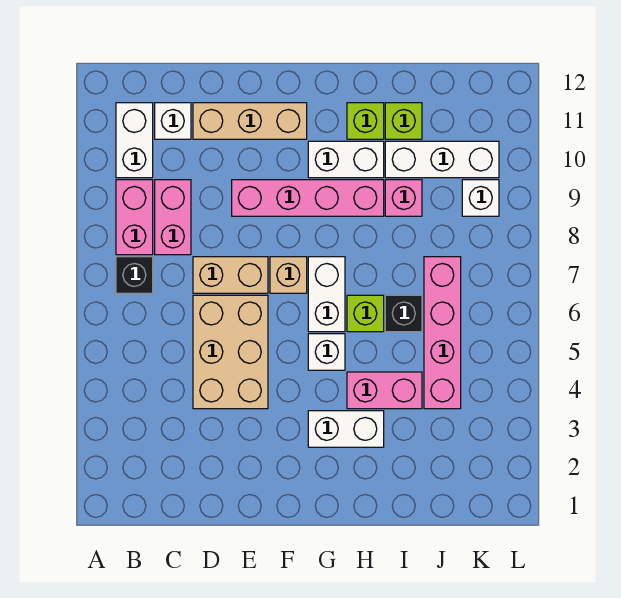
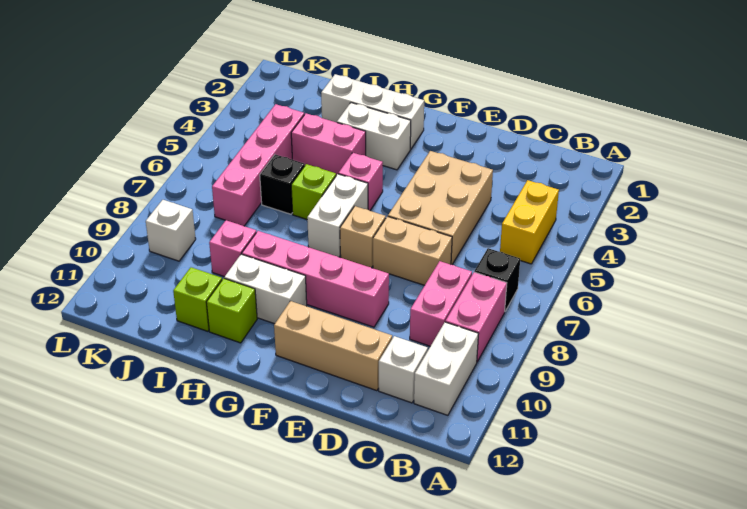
none -> yellow brick B4:B5 level 1
white brick G5 level 1 -> pink brick G5 level 1
white brick I10:K10 level 1 -> white brick G2:I2 level 1

